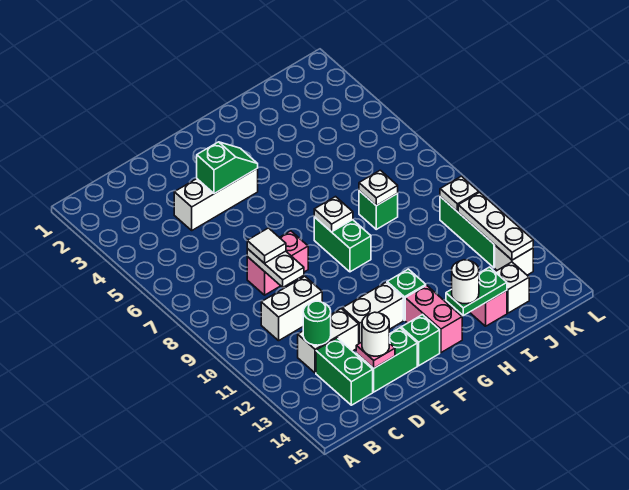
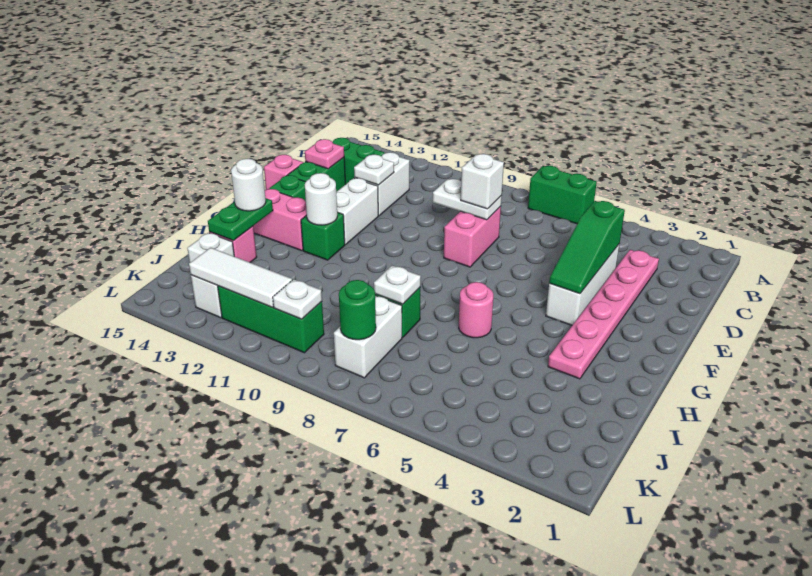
none -> pink plate C3:H3 level 1
white brick C10:D10 level 1 -> white brick J8:K8 level 1
green round brick C12 level 2 -> green round brick K8 level 2
white tile D8 level 3 -> white brick D8 level 3
white round brick D14 level 3 -> white round brick G12 level 2
green slope E4:F4 level 2 top E -> green slope D4:F4 level 2 top D
none -> pink brick E15 level 1
green brick G8:G9 level 1 -> green brick A6:A7 level 1
white plate G8 level 2 -> white plate D12 level 2
none -> pink round brick H6 level 1
white plate K11:K13 level 2 -> white tile K11:K13 level 2

